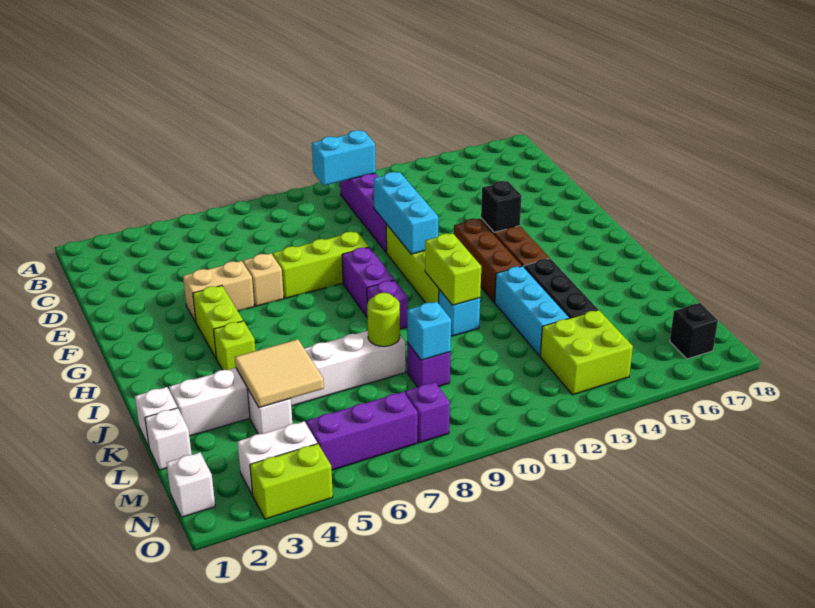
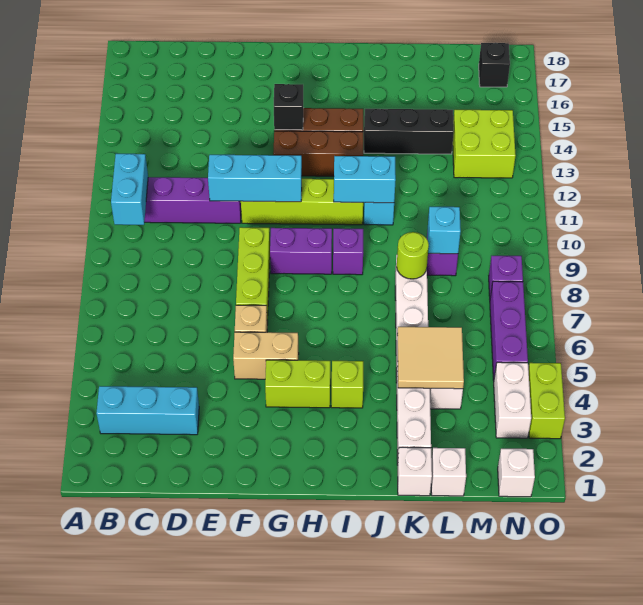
tan brick F4:F5 level 1 -> tan brick F5:G5 level 1
lime brick I11:J11 level 2 -> cyan brick I11:J11 level 2
cyan brick J13:L13 level 1 -> cyan brick B3:D3 level 1

